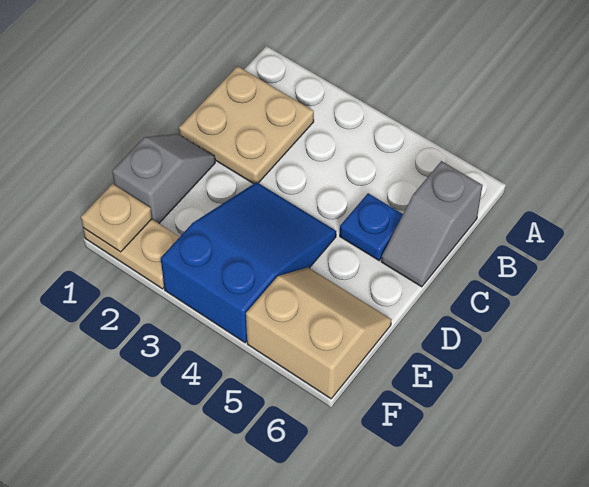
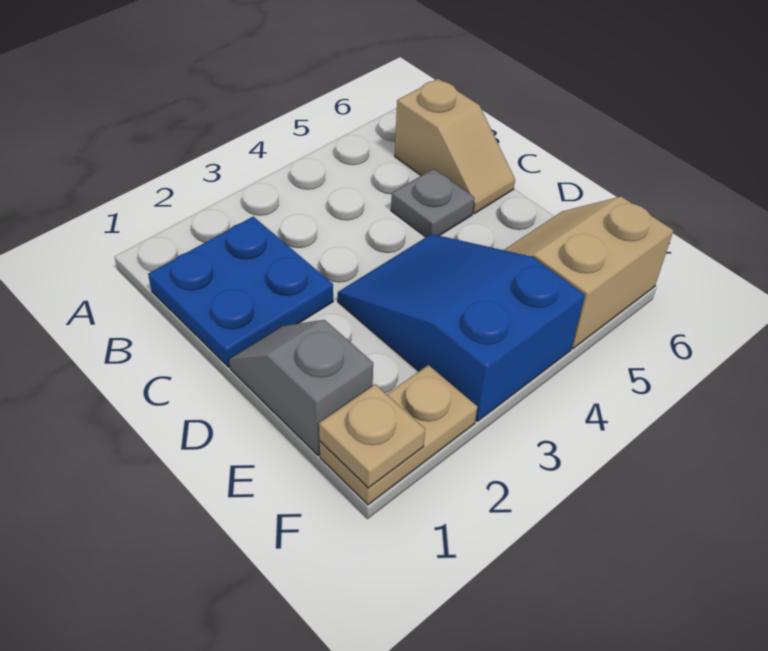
tan plate B1:C2 level 1 -> blue plate B1:C2 level 1
grey slope B6:C6 level 1 top B -> tan slope B6:C6 level 1 top B
blue plate C5 level 1 -> grey plate C5 level 1

